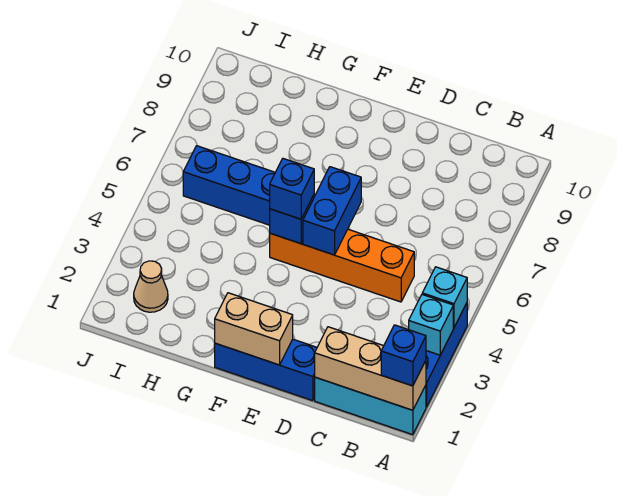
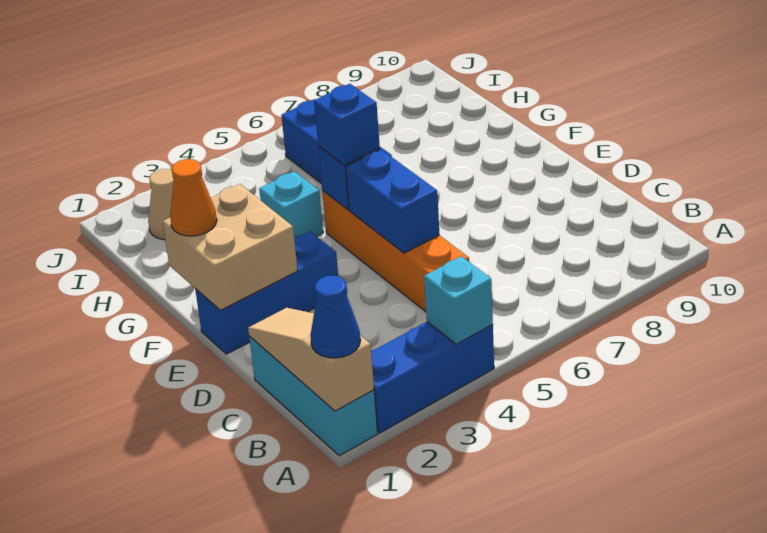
tan brick A1:C1 level 2 -> tan slope A1:C1 level 2 top A
blue brick A1 level 3 -> blue cone A1 level 3
cyan brick A3 level 2 -> cyan brick G4 level 1
blue brick D1:F1 level 1 -> blue brick E1:E3 level 1
tan brick E1:F1 level 2 -> tan brick E1:F2 level 2
blue brick E5:E6 level 2 -> blue brick D5:E5 level 2
none -> orange cone F1 level 3

